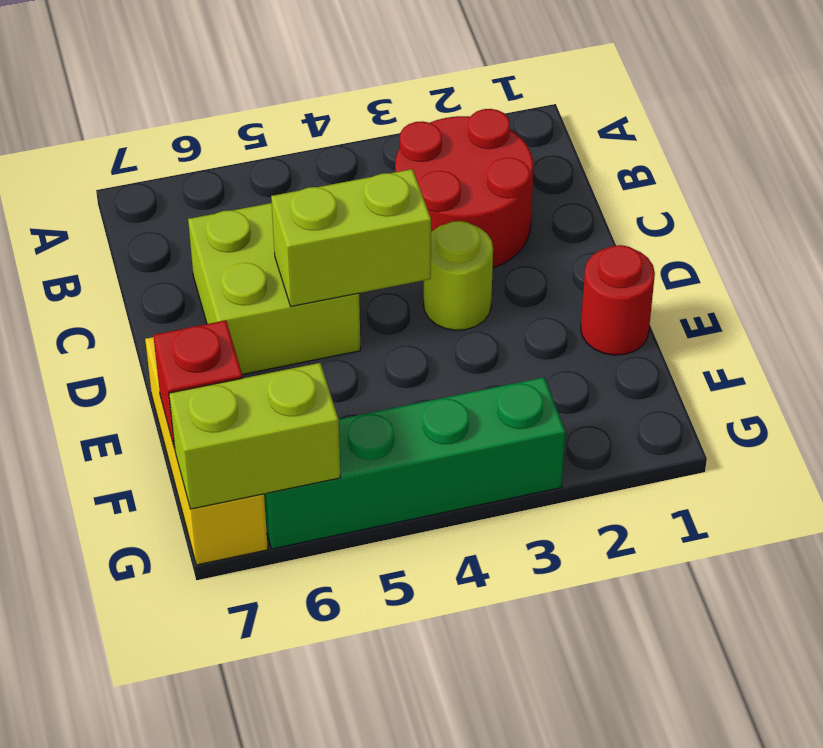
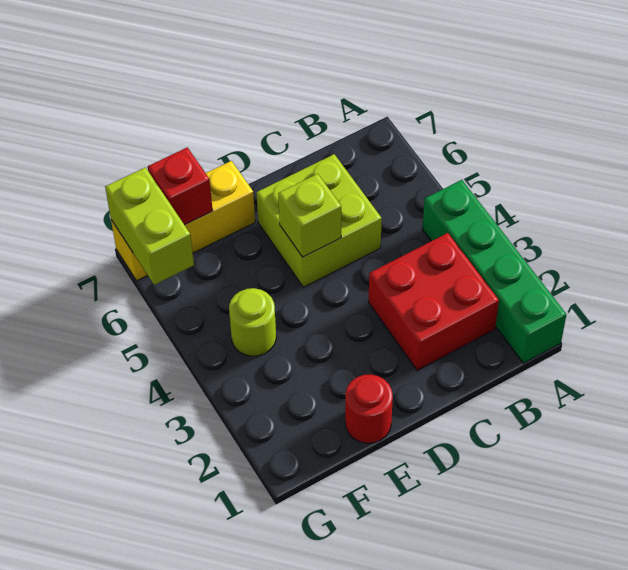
red round brick B2:C3 level 1 -> red brick B2:C3 level 1
lime round brick D3 level 1 -> lime round brick F4 level 1
lime brick D4:D5 level 2 -> lime brick D5 level 2
green brick G3:G6 level 1 -> green brick A1:A4 level 1

